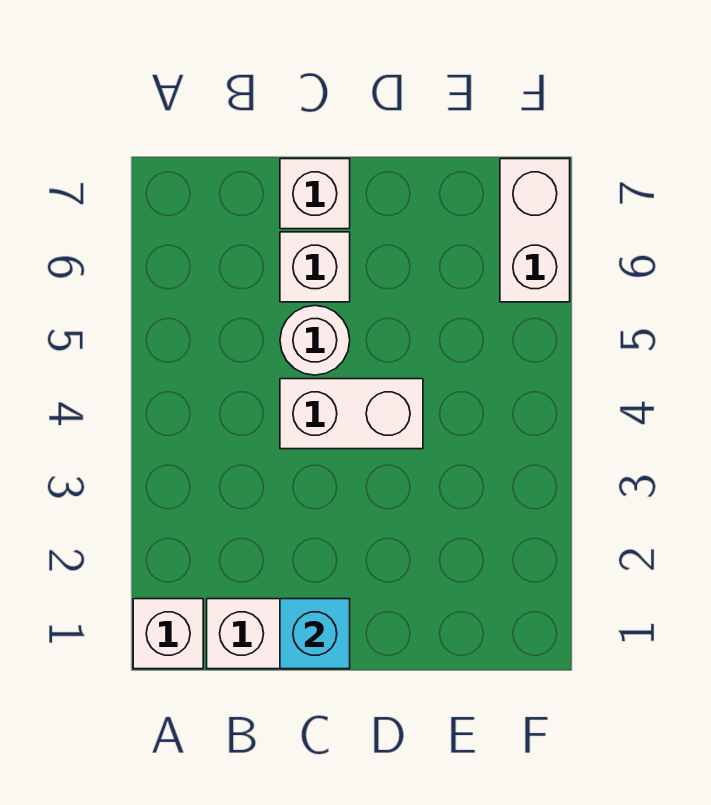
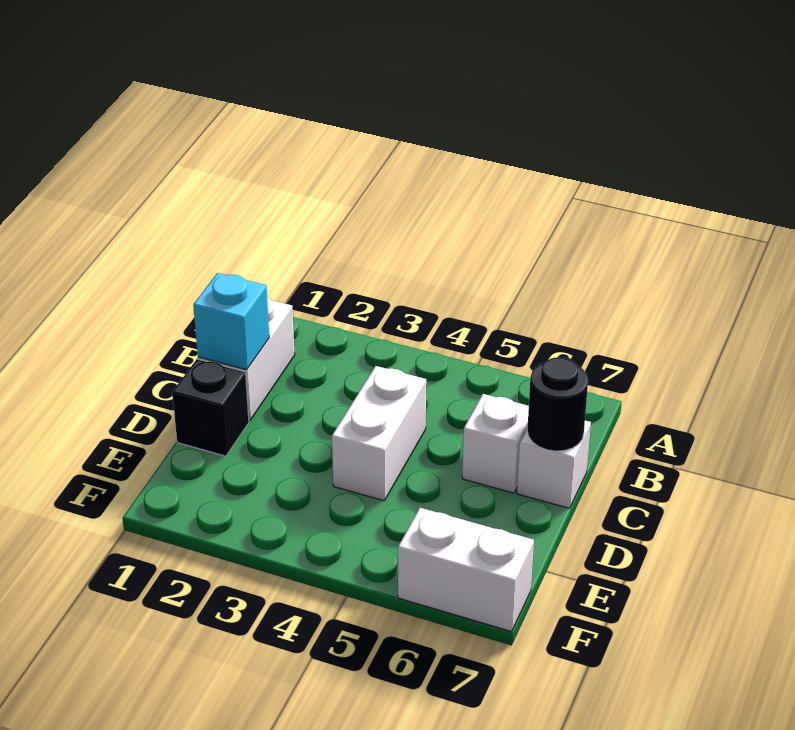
white brick A1 level 1 -> none
white round brick C5 level 1 -> none
none -> black round brick C7 level 2
none -> black brick D1 level 1

